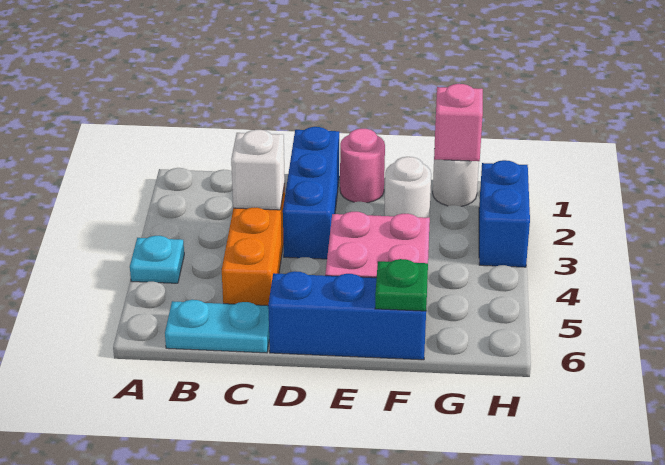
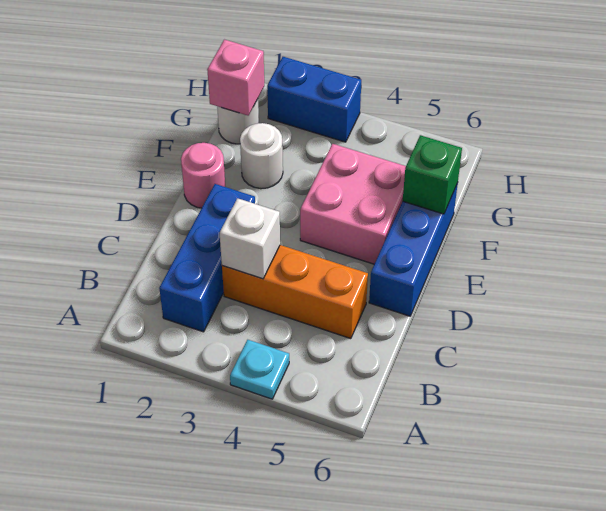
cyan plate B6:C6 level 1 -> none
blue brick D1:D3 level 1 -> blue brick B2:D2 level 1
green plate F6 level 2 -> green brick F6 level 2

